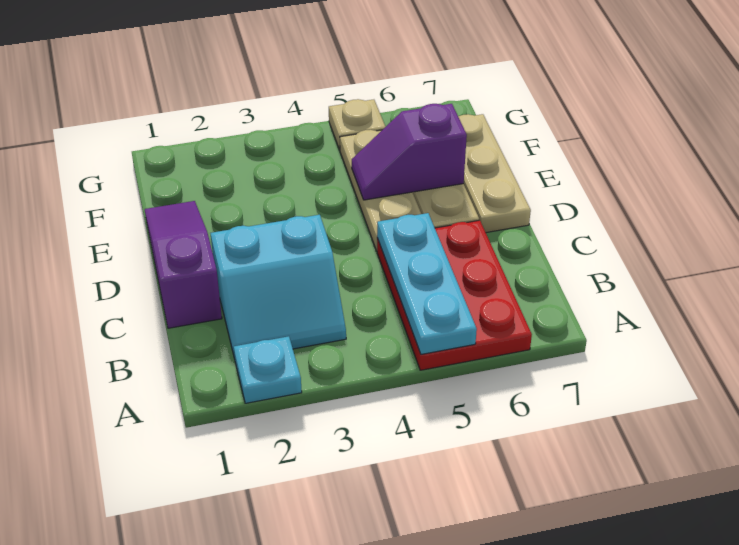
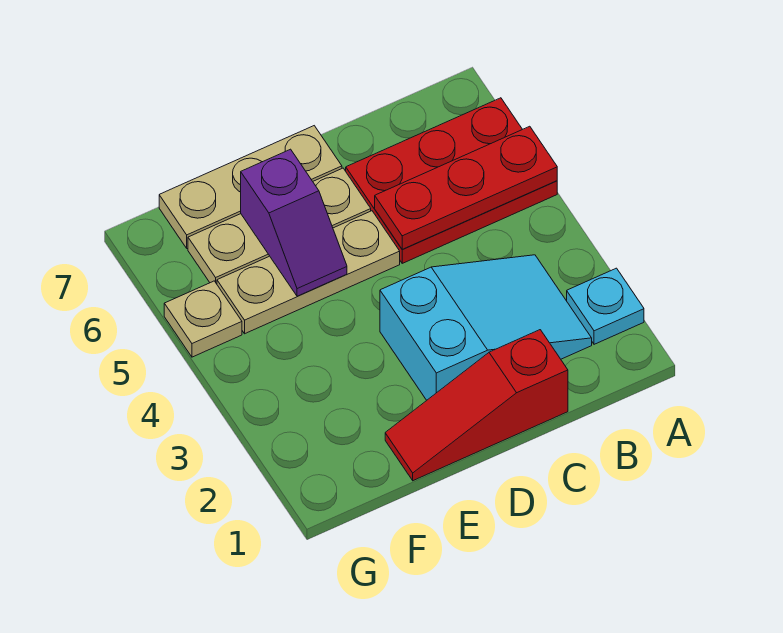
cyan plate A5:C5 level 2 -> red plate A5:C5 level 2
cyan slope B2:C3 level 1 top C -> cyan slope B2:D3 level 1 top D
purple slope C1:E1 level 1 top C -> red slope C1:E1 level 1 top C

